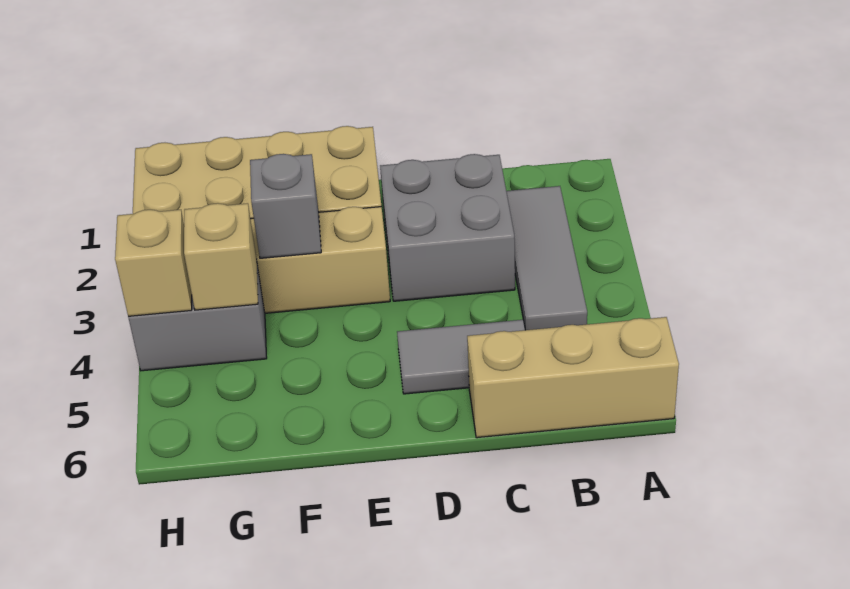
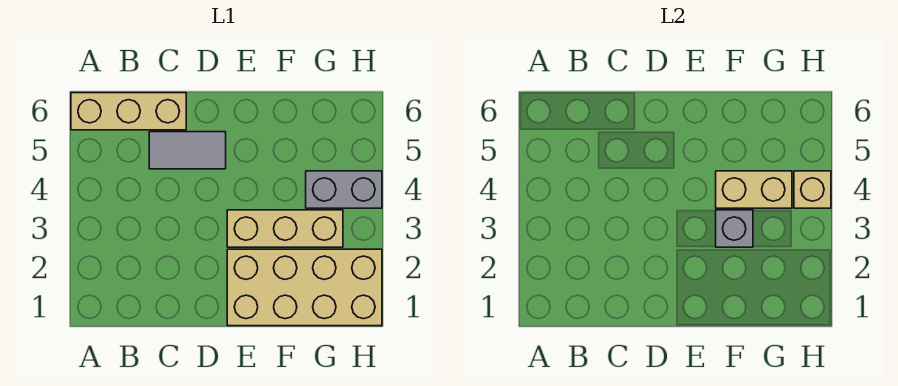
grey tile B2:B4 level 1 -> none
grey brick C2:D3 level 1 -> none
tan brick G4 level 2 -> tan brick F4:G4 level 2

